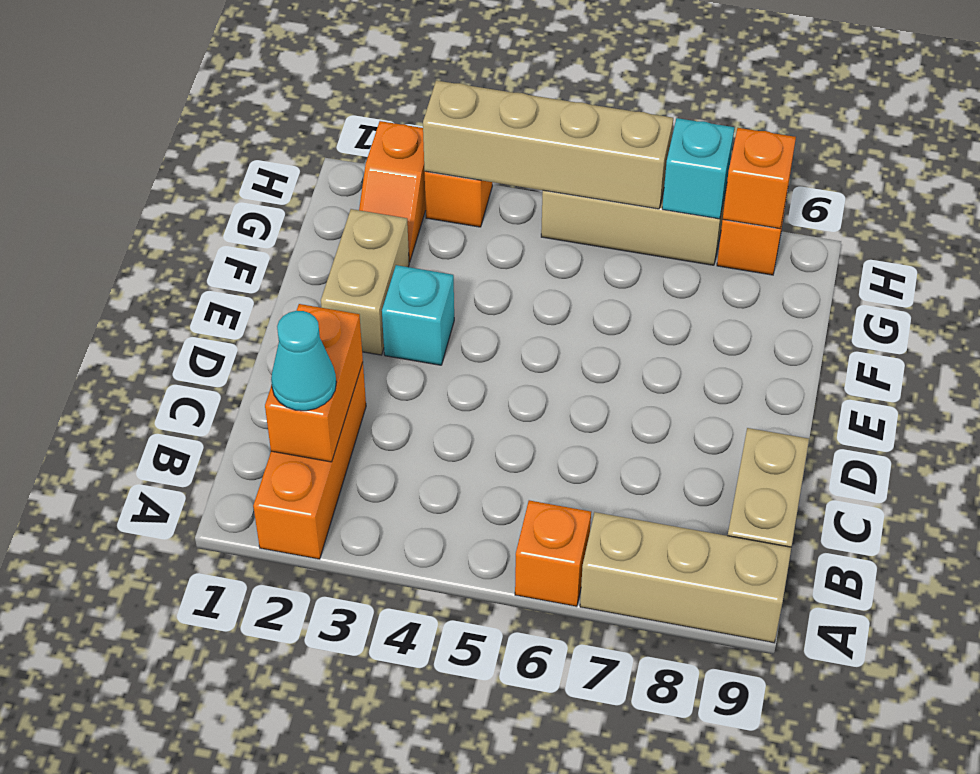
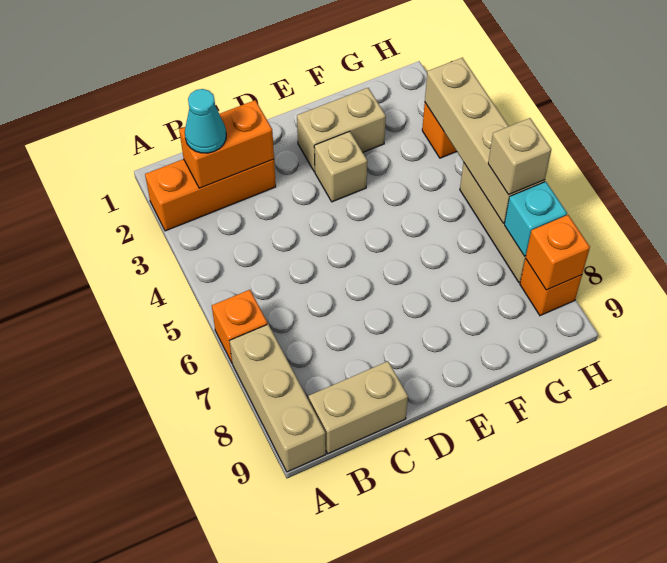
cyan brick E3 level 1 -> tan brick E3 level 1
orange slope G2:H2 level 1 top H -> none
none -> tan brick H6 level 3

